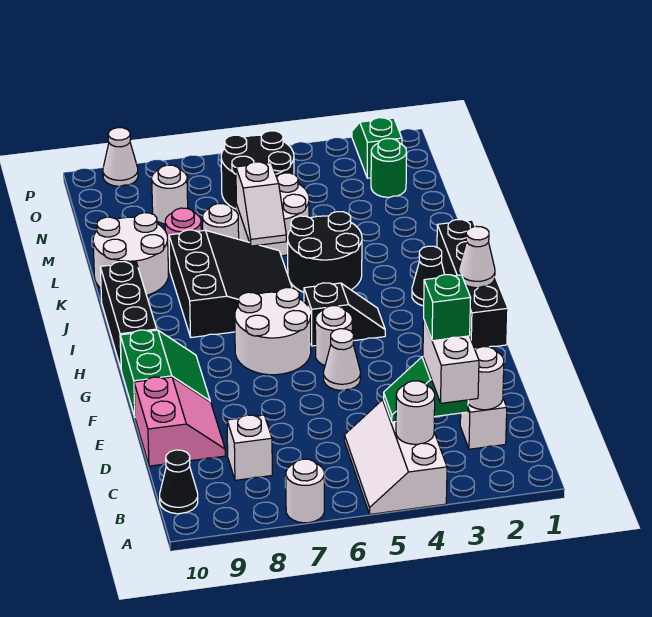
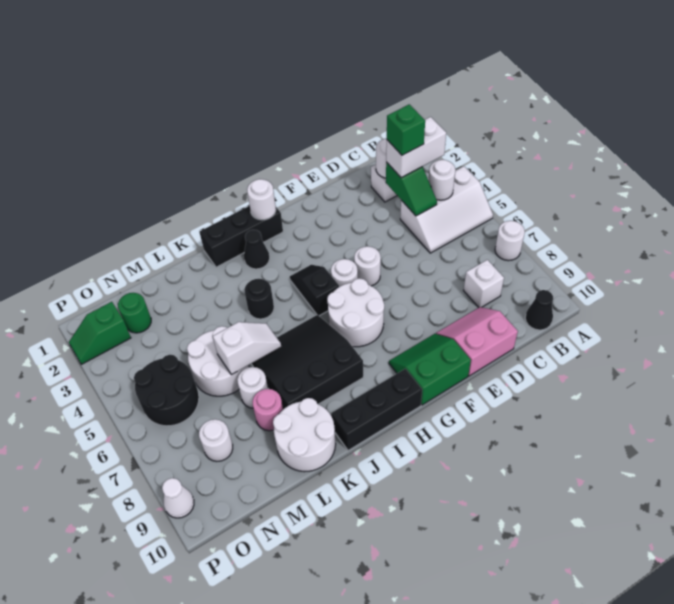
white cone F5 level 1 -> white round brick F5 level 1
black brick G1:J1 level 1 -> black brick H1:J1 level 1
white cone H1 level 2 -> white round brick H1 level 2
black round brick J4:K5 level 1 -> black round brick J4 level 1

